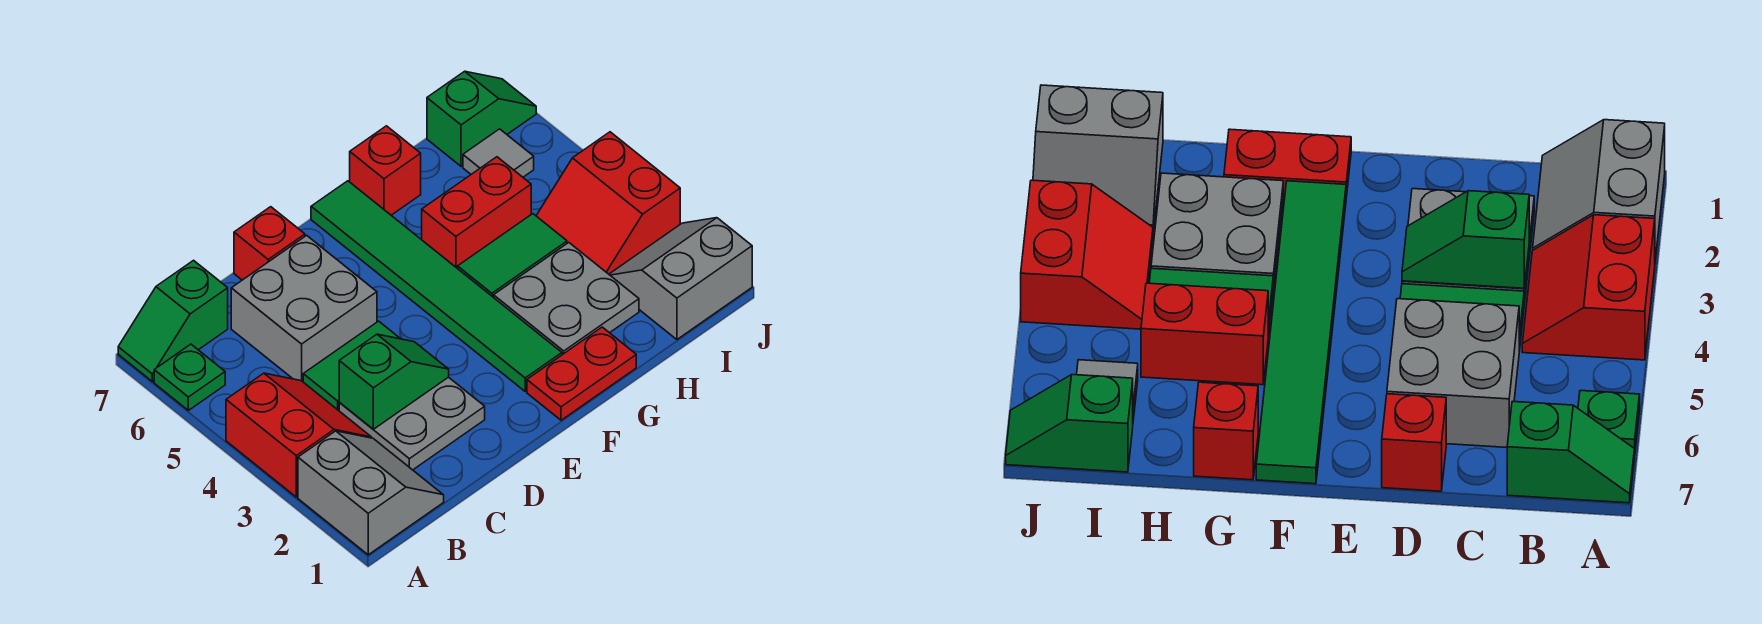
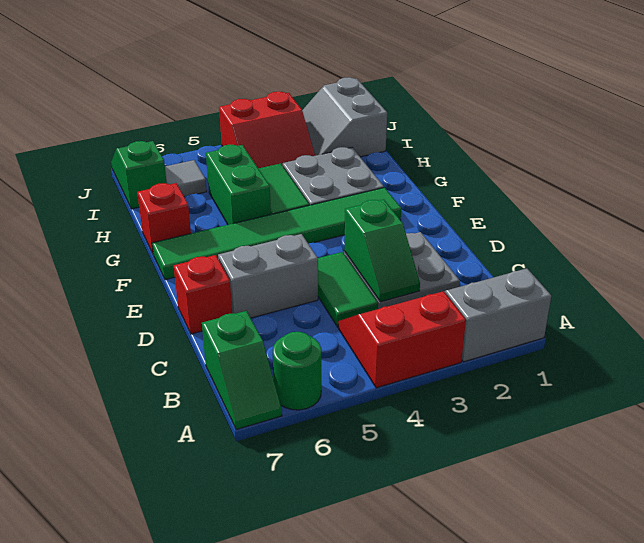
green plate A6 level 1 -> green round brick A6 level 1
green slope C3:D3 level 2 top C -> green slope C3:D3 level 2 top D
grey brick C5:D6 level 1 -> grey brick D5:D6 level 1
red plate F1:G1 level 1 -> none
red brick G5:H5 level 1 -> green brick G5:H5 level 1

